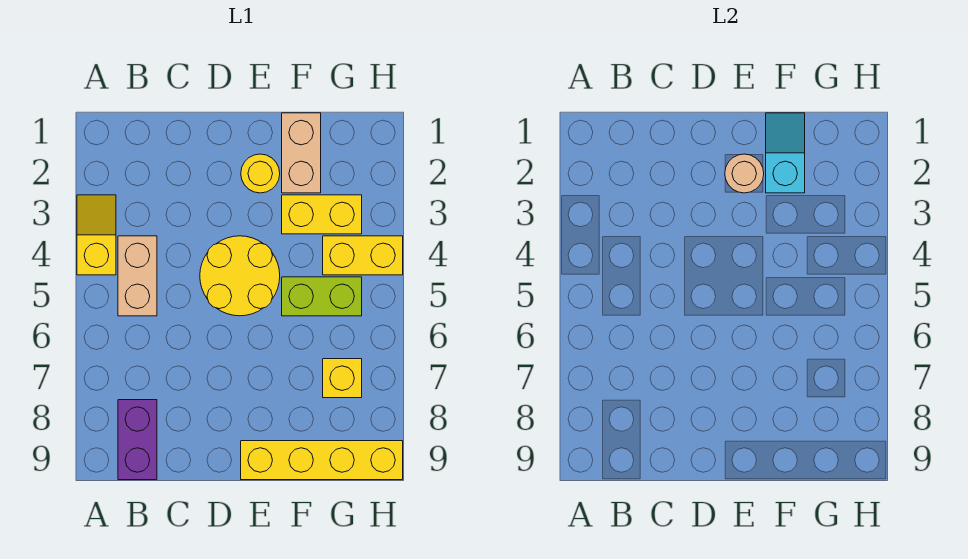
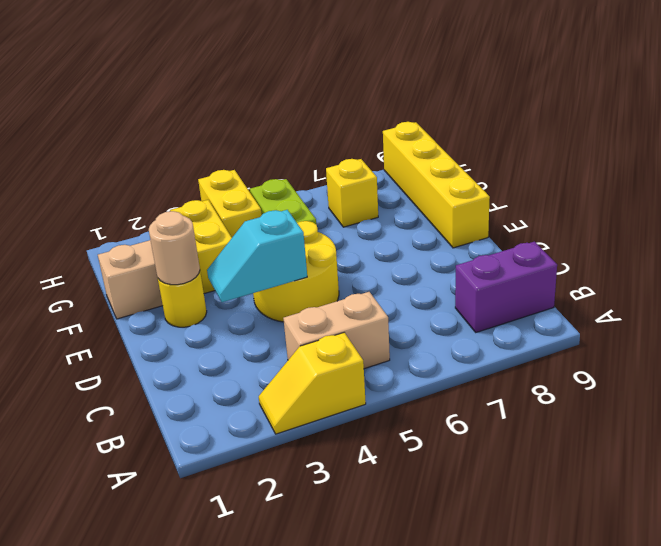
cyan slope F1:F2 level 2 top 2 -> cyan slope D3:D4 level 2 top 4

